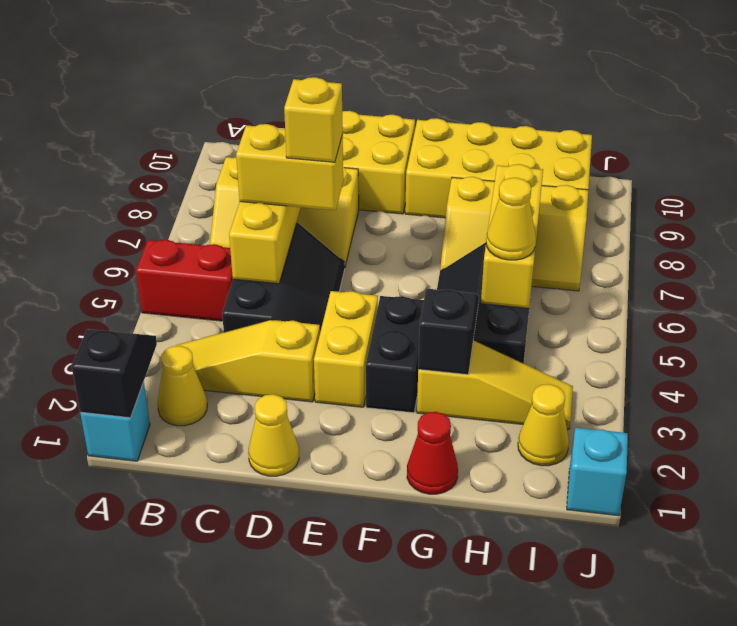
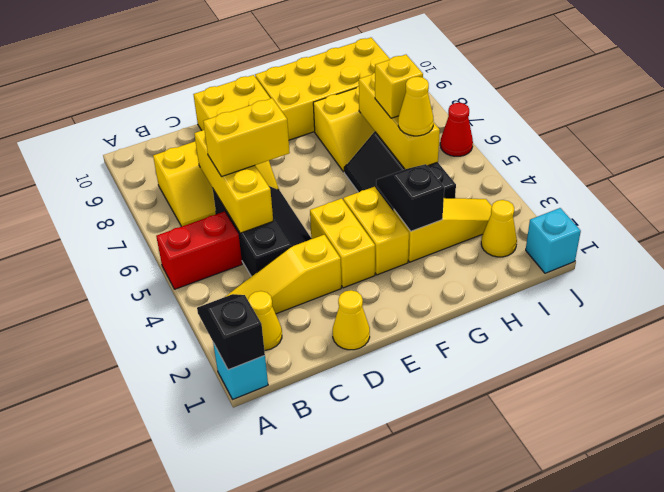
yellow brick D6 level 4 -> yellow brick H6 level 3
black brick F3:F4 level 1 -> yellow brick F3:F4 level 1
red cone G1 level 1 -> red cone J6 level 1

